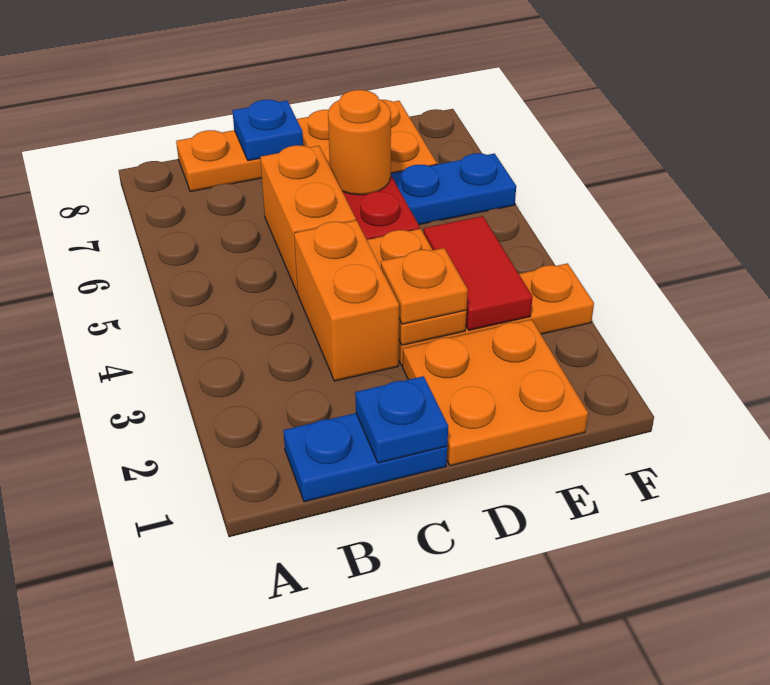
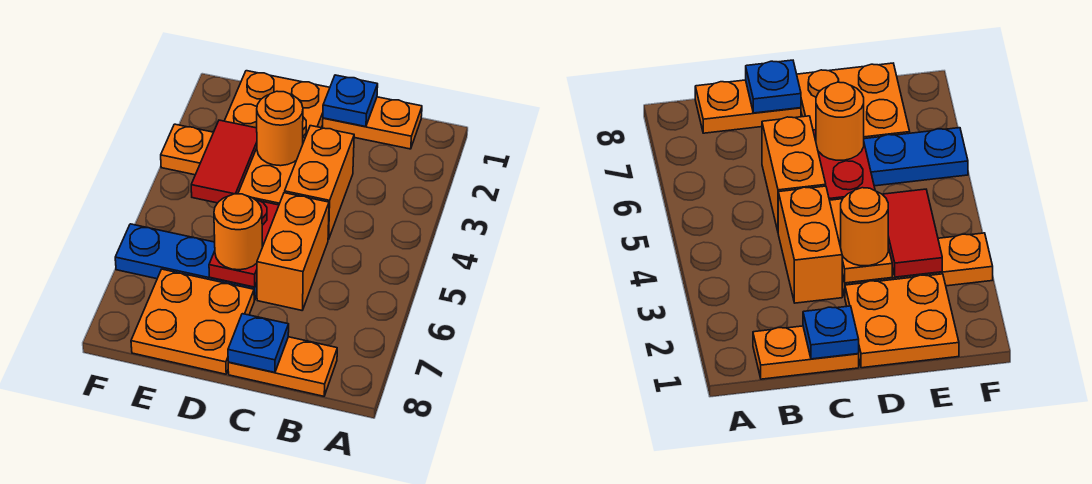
blue plate B1:C1 level 1 -> orange plate B1:C1 level 1
orange plate D3 level 3 -> orange round brick D3 level 3

